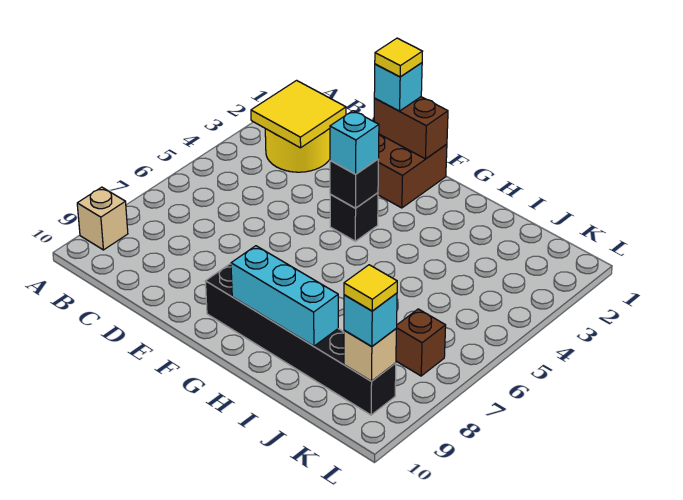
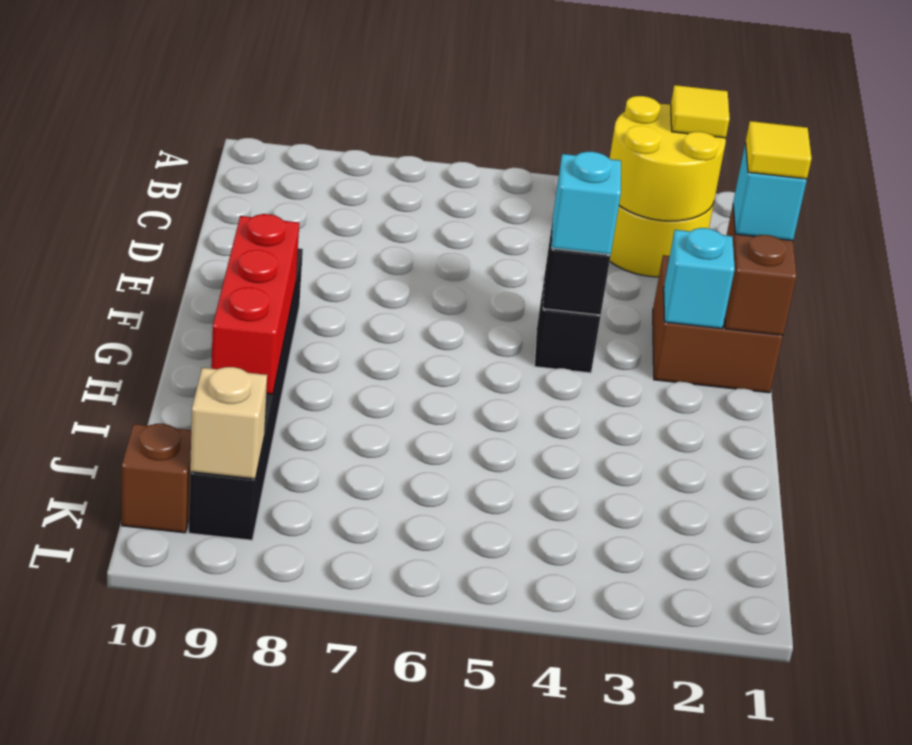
tan brick A9 level 1 -> none
yellow tile B2:C3 level 2 -> yellow round brick B2:C3 level 2
cyan brick G9:I9 level 2 -> red brick G9:I9 level 2
brown brick K7 level 1 -> brown brick K10 level 1
cyan brick K9 level 3 -> cyan brick F2 level 2
yellow tile K9 level 4 -> yellow tile B2 level 3

